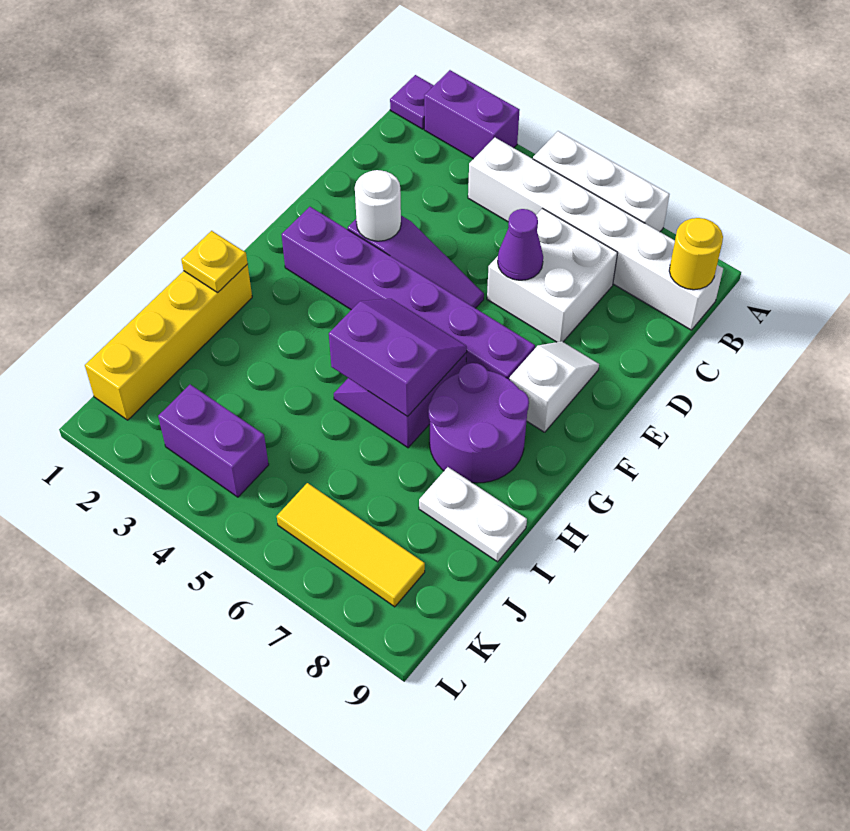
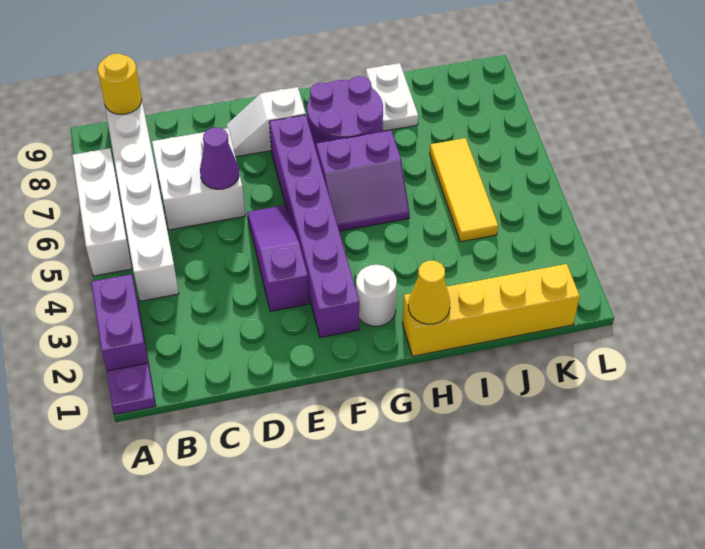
white round brick E3 level 2 -> white round brick G2 level 1
purple slope G5:H6 level 2 top H -> none
yellow plate H1 level 2 -> yellow cone H1 level 2
purple brick K3:K4 level 1 -> none
yellow tile K6:K8 level 1 -> yellow tile J4:J6 level 1

